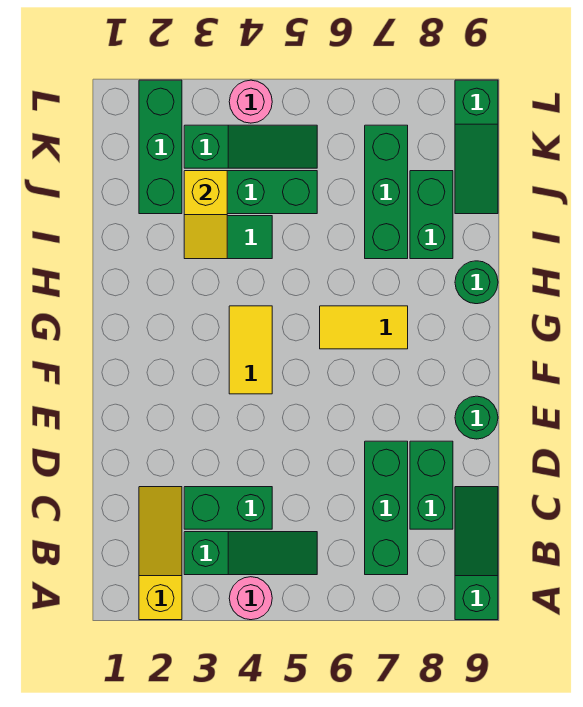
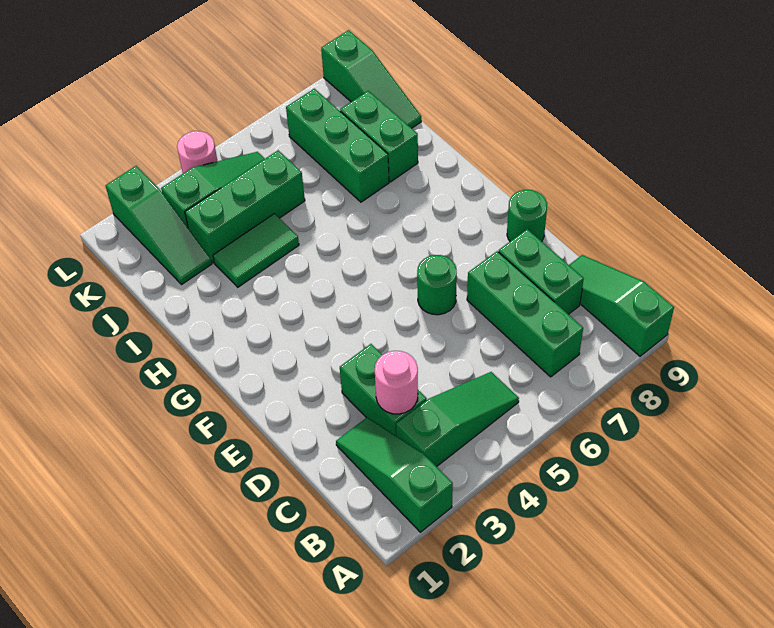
yellow slope A2:C2 level 1 top A -> green slope A2:C2 level 1 top A
pink round brick A4 level 1 -> pink round brick C3 level 2
green brick C3:C4 level 1 -> green brick C3:D3 level 1
yellow tile F4:G4 level 1 -> none
yellow tile G6:G7 level 1 -> none
green round brick H9 level 1 -> green round brick E6 level 1
yellow slope I3:J3 level 2 top J -> none
green brick J2:L2 level 1 -> green slope J2:L2 level 1 top L

